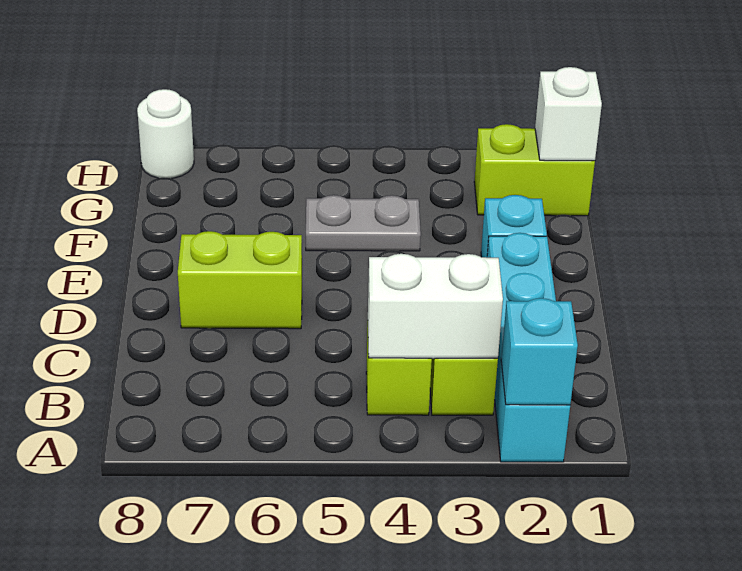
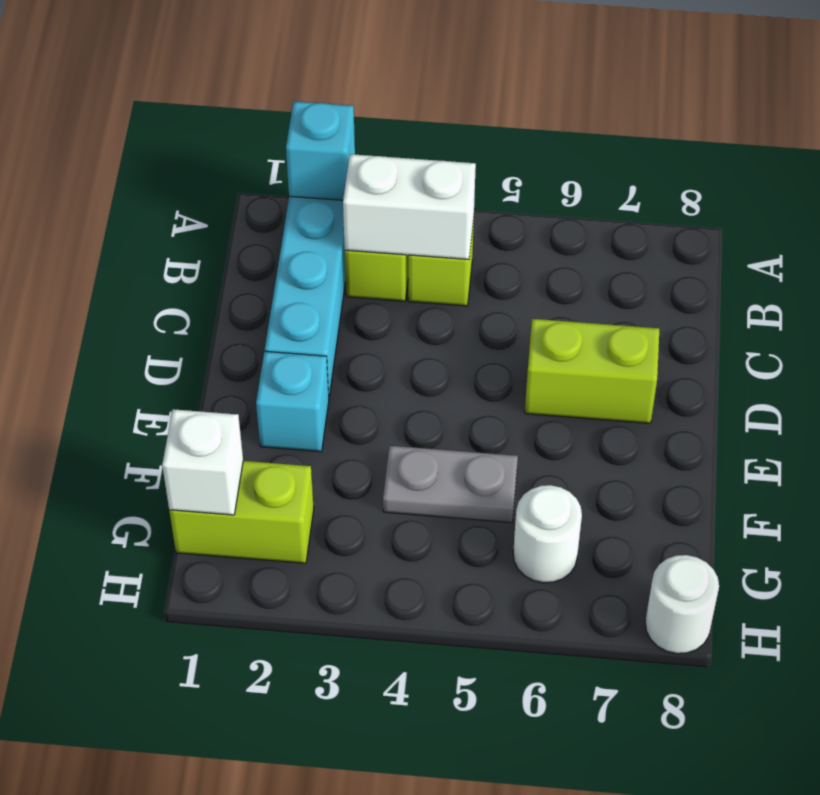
none -> white round brick G6 level 1

